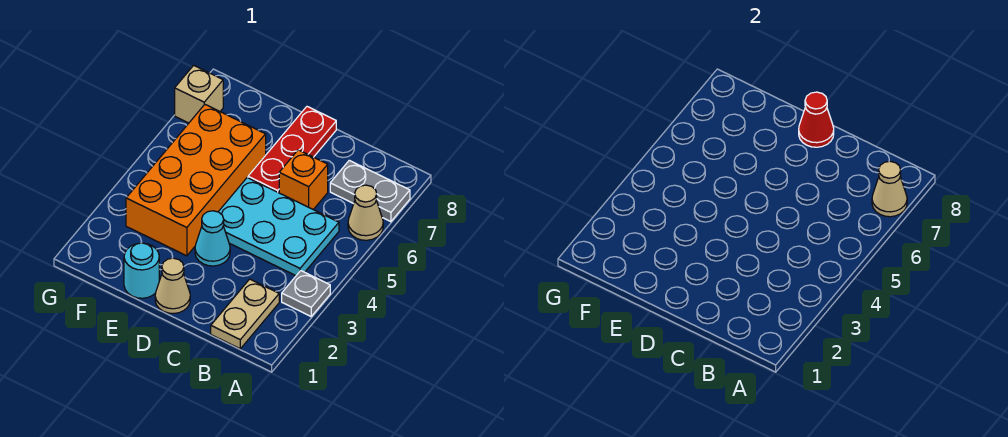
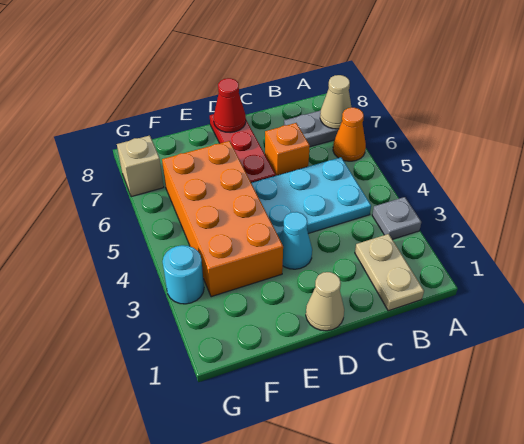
tan cone A6 level 1 -> orange cone A6 level 1
cyan round brick E1 level 1 -> cyan round brick G3 level 1

